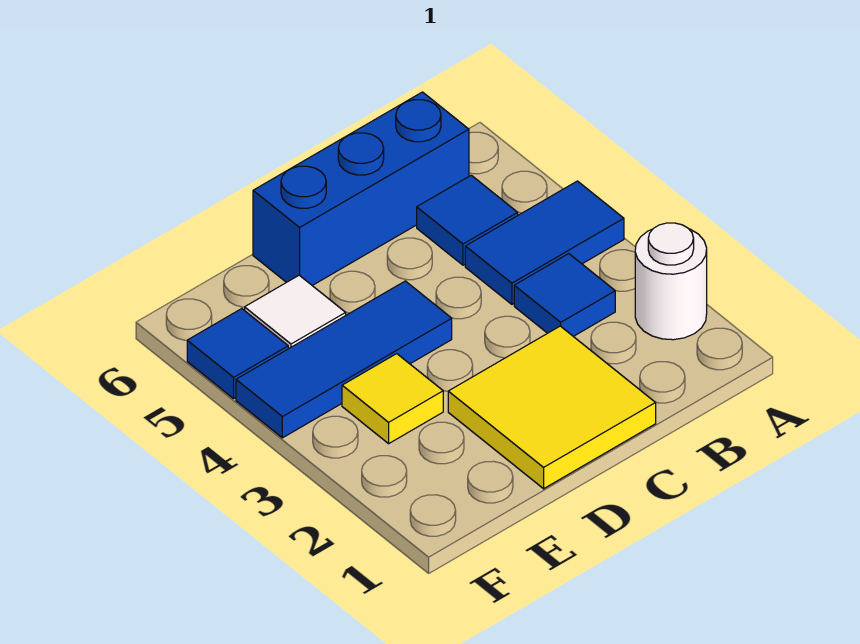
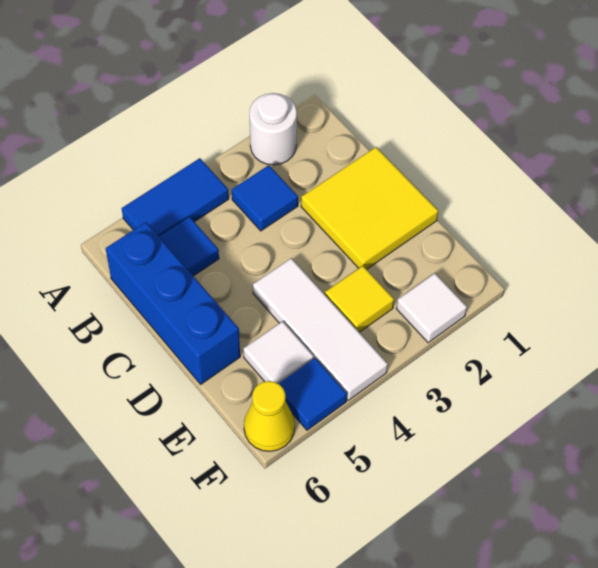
blue tile A4:B4 level 1 -> blue tile A4:A5 level 1
blue tile D4:F4 level 1 -> white tile D4:F4 level 1
none -> white tile F2 level 1
none -> yellow cone F6 level 1

